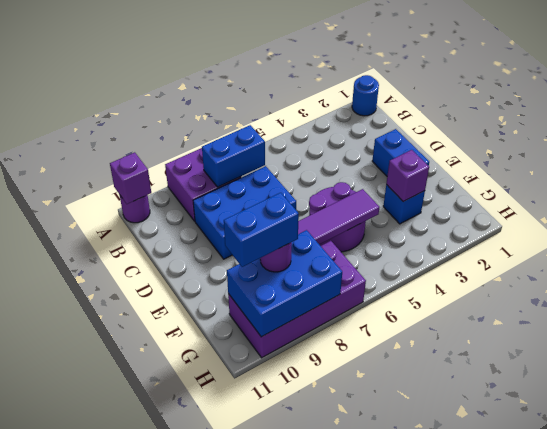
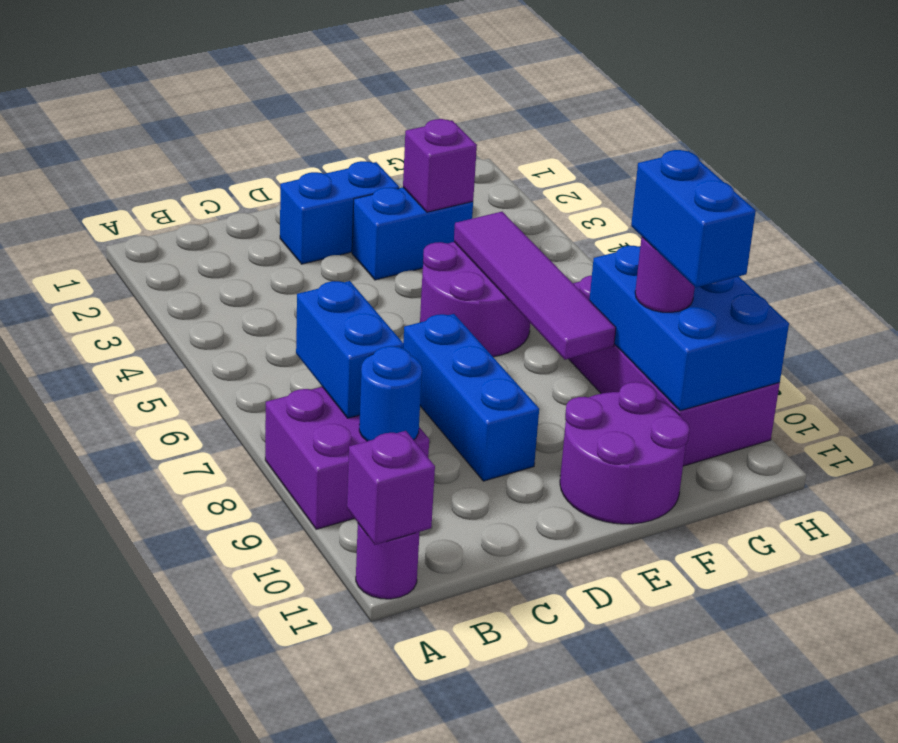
blue round brick A1 level 1 -> blue round brick B9 level 2
blue brick C7:D9 level 1 -> blue brick D7:D9 level 1
none -> purple round brick E10:F11 level 1
blue brick F3 level 1 -> blue brick E3:F3 level 1

